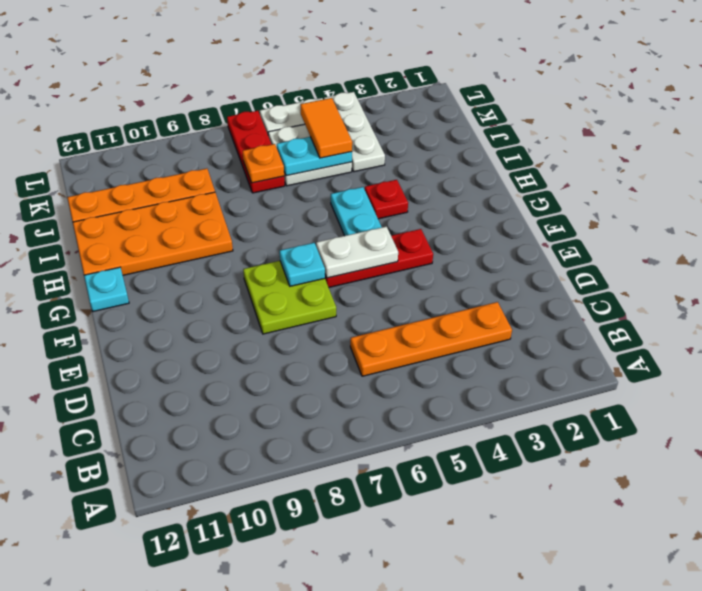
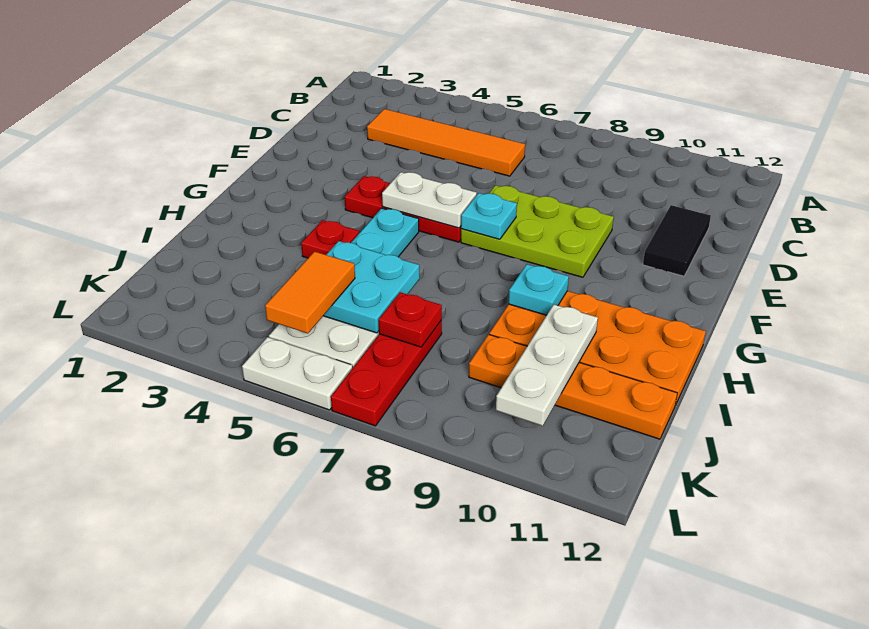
orange plate C3:C6 level 1 -> orange tile C3:C6 level 1
none -> black tile D11:E11 level 1
lime plate E7:F8 level 1 -> lime plate E7:F9 level 1
cyan plate G12 level 1 -> cyan plate H9 level 2
white plate J4:L4 level 1 -> white plate I10:K10 level 2
cyan plate J5:J6 level 2 -> cyan plate I5:J6 level 2
orange plate J7 level 2 -> red plate J7 level 2

